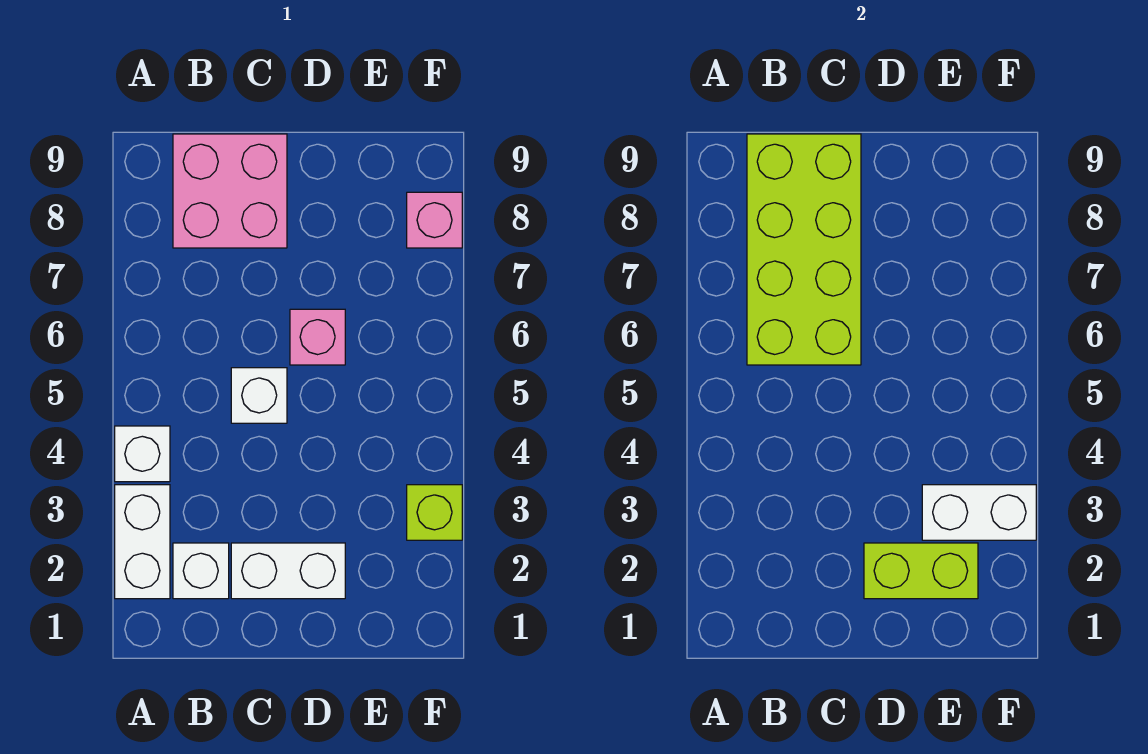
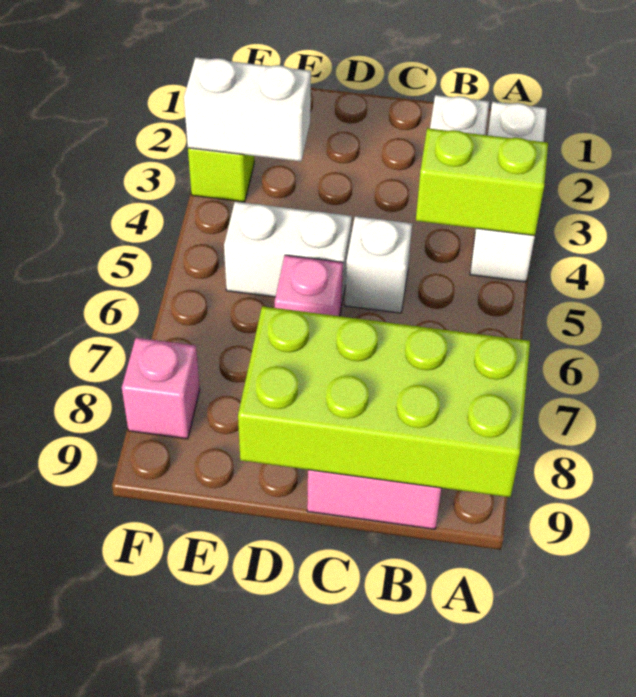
lime brick B6:C9 level 2 -> lime brick A8:D9 level 2
white brick C2:D2 level 1 -> white brick D5:E5 level 1
lime brick D2:E2 level 2 -> lime brick A4:B4 level 2

